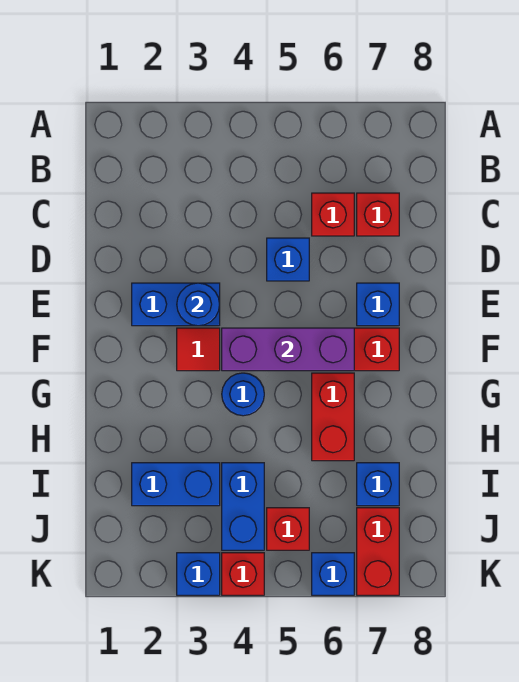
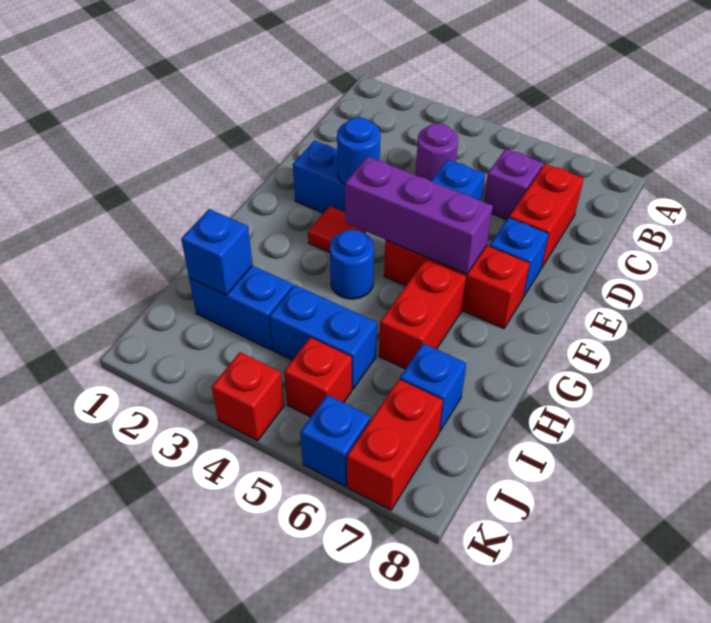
none -> purple round brick C4 level 1
red brick C6 level 1 -> purple brick C6 level 1
red brick C7 level 1 -> red brick C7:D7 level 1
blue brick I4:J4 level 1 -> blue brick I4:I5 level 1
blue brick K3 level 1 -> blue brick I2 level 2

